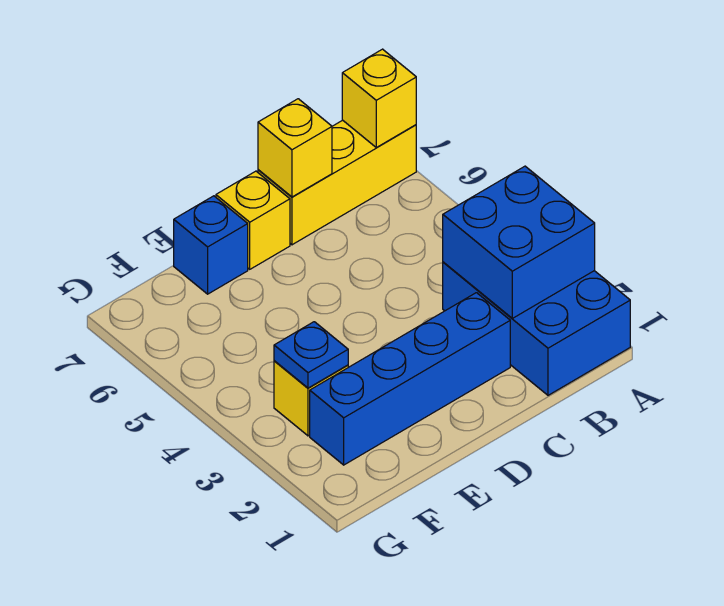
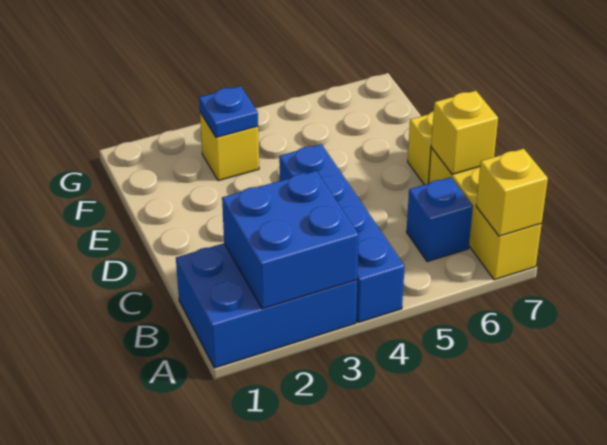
blue brick C2:F2 level 1 -> blue brick A4:D4 level 1
blue brick E7 level 1 -> blue brick B6 level 1

